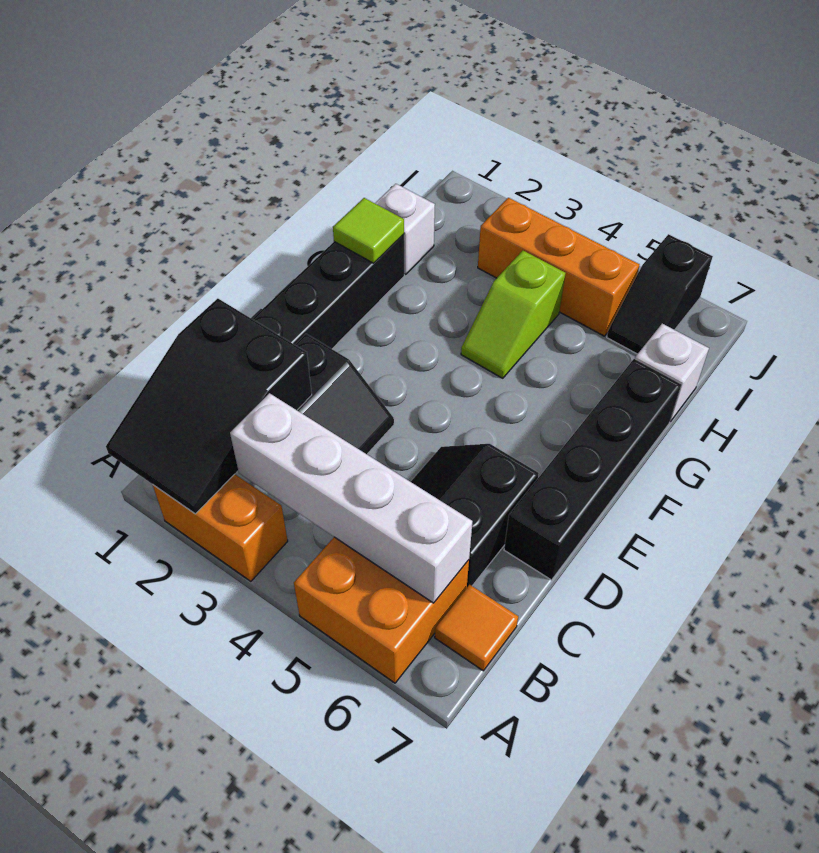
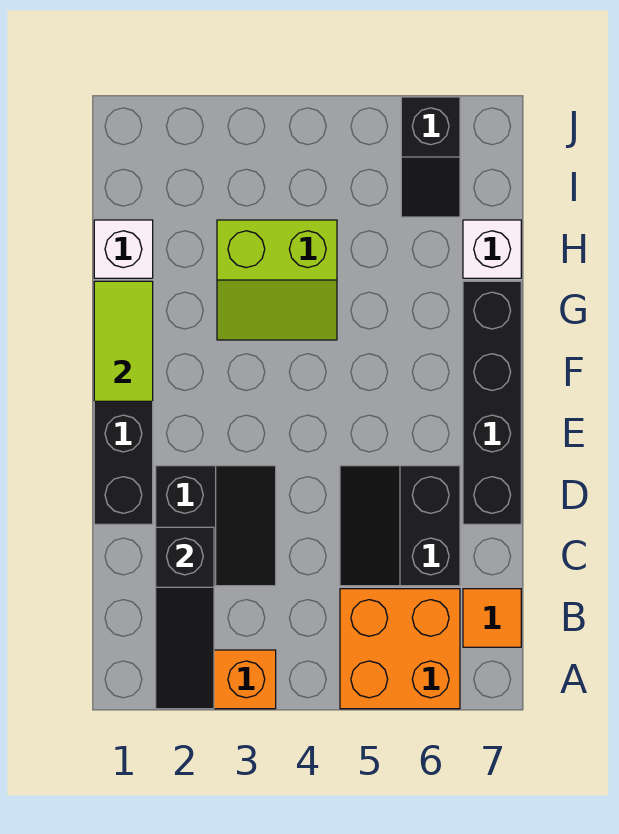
black slope A1:C2 level 2 top C -> black slope A2:C2 level 2 top C
white brick B3:B6 level 2 -> none
lime tile G1 level 2 -> lime tile F1:G1 level 2
lime slope G4:H4 level 1 top H -> lime slope G3:H4 level 1 top H
orange brick I3:I5 level 1 -> none

